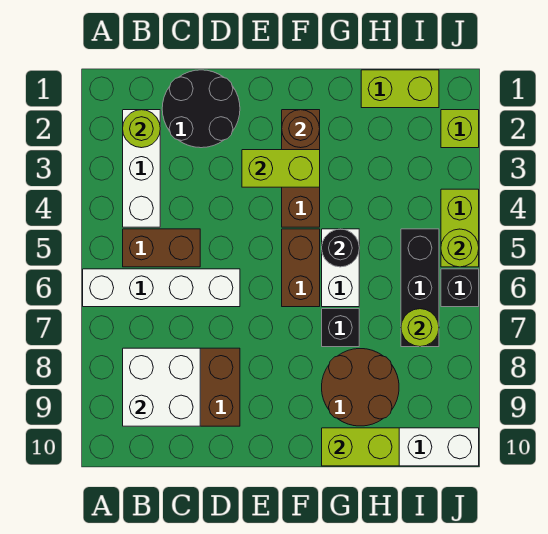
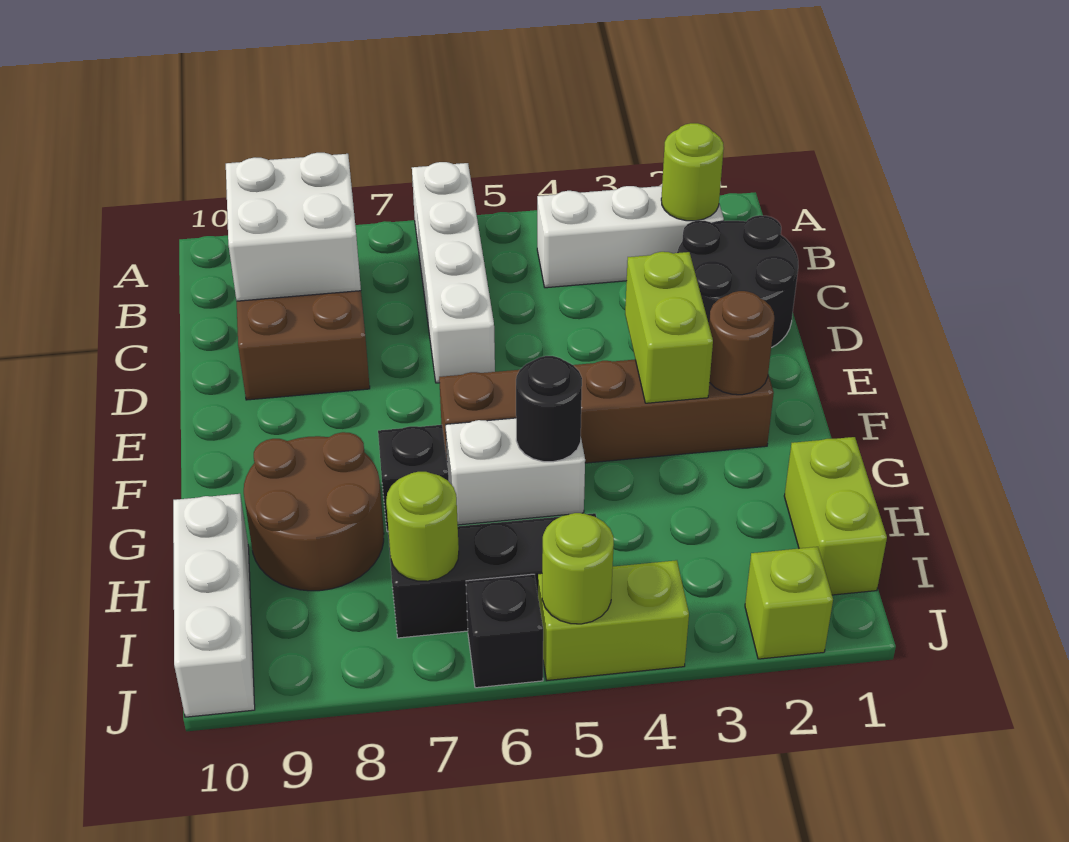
brown brick B5:C5 level 1 -> none
lime brick G10:H10 level 2 -> none

